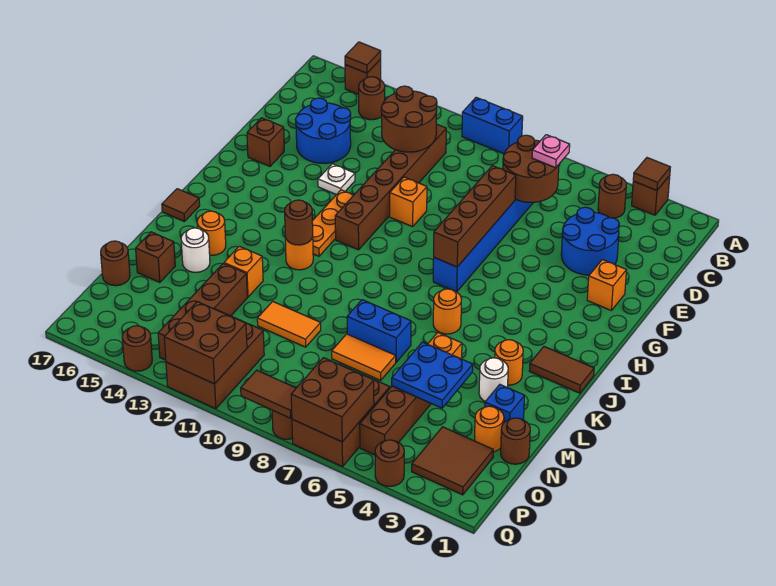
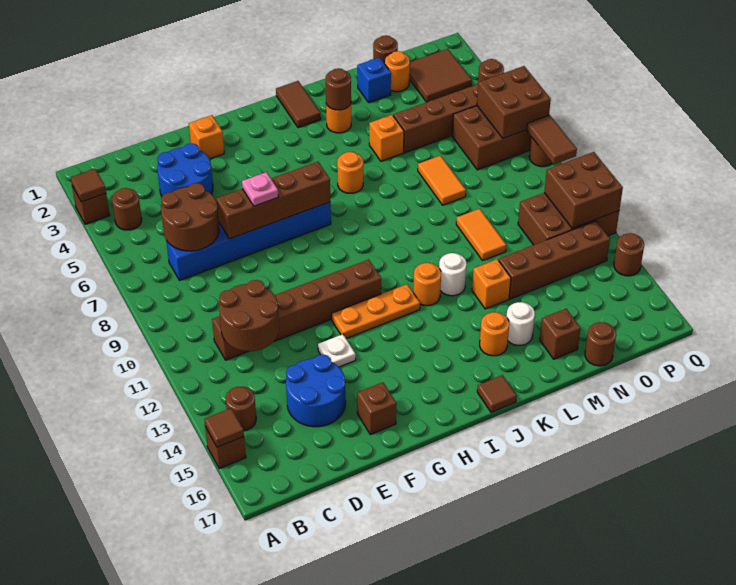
blue brick A9:A10 level 1 -> none
pink plate C6 level 3 -> pink plate F7 level 3
orange brick F10 level 1 -> none
brown round brick J12 level 2 -> brown round brick K3 level 2
white round brick L3 level 1 -> white round brick K12 level 1
blue brick L7:L8 level 1 -> none
blue plate M4:N5 level 2 -> none

